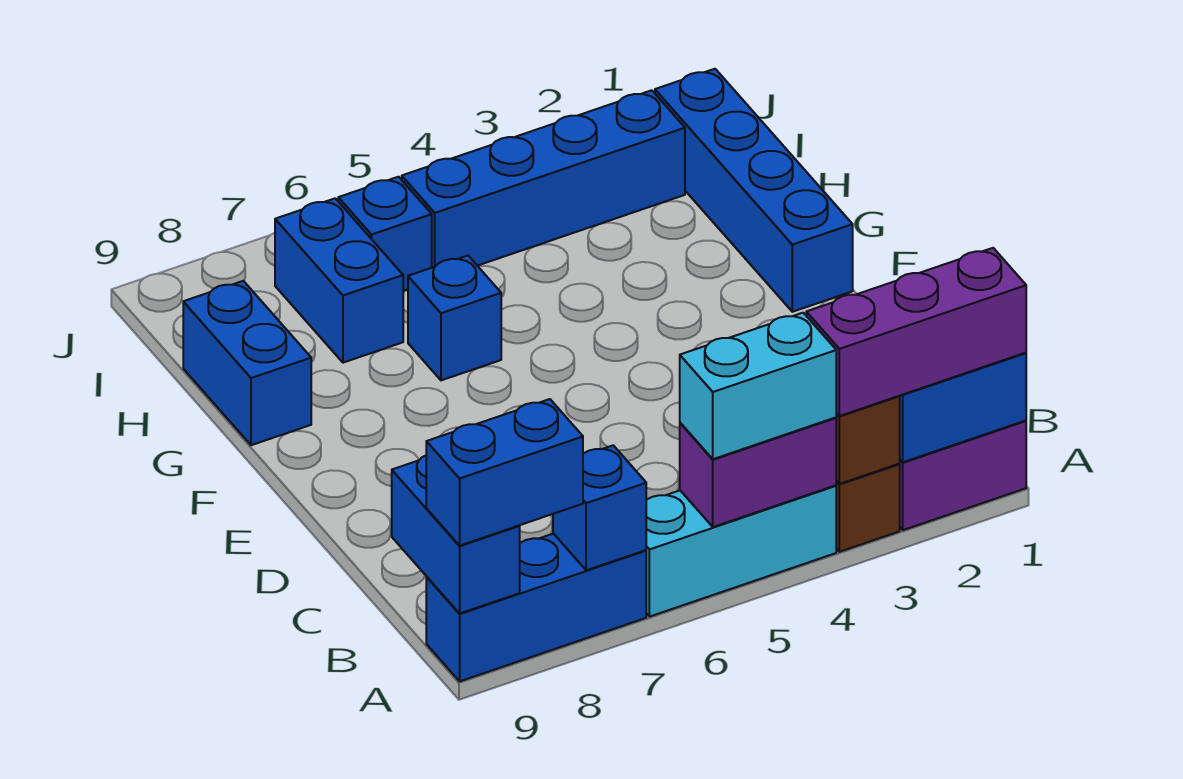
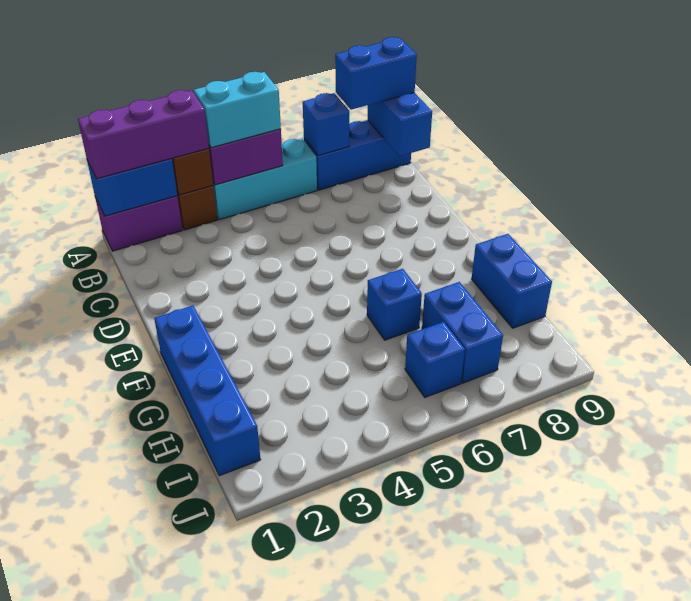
blue brick I2:I5 level 1 -> none

